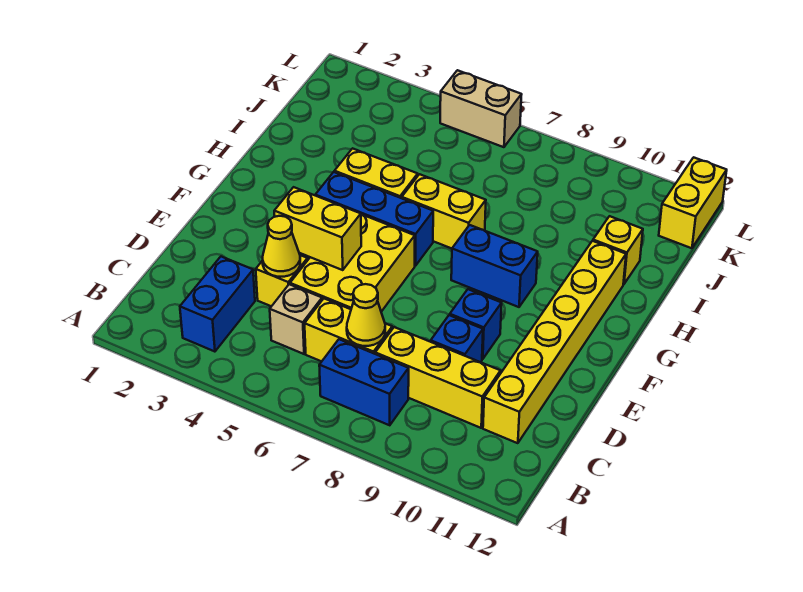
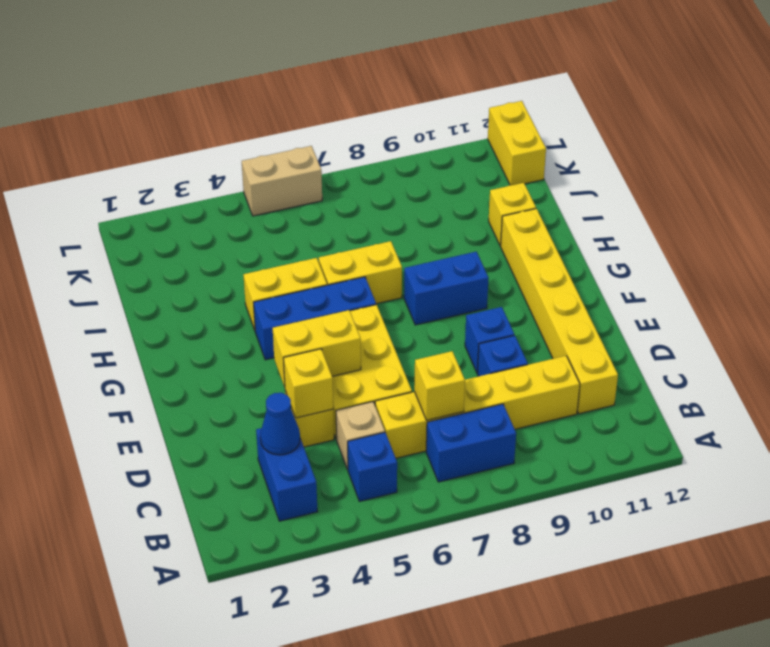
none -> blue brick B5 level 1
none -> blue cone C3 level 2
yellow cone C7 level 2 -> yellow brick C7 level 2
yellow cone D4 level 2 -> yellow brick D4 level 2

